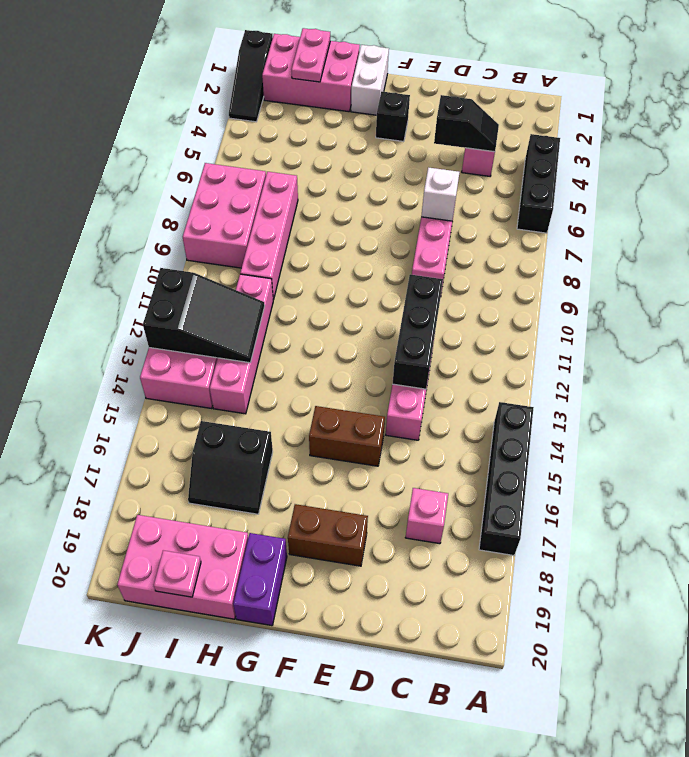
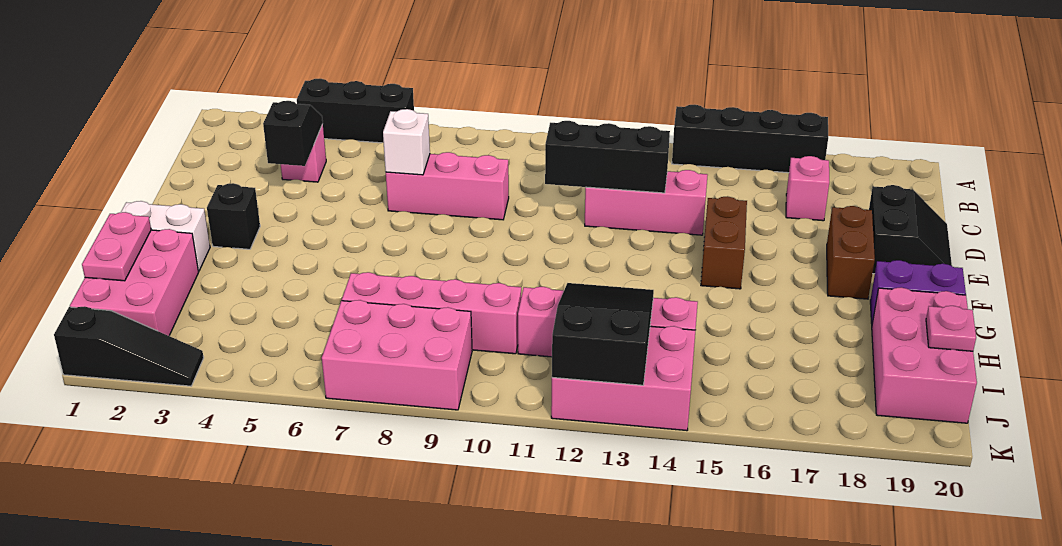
black slope H16:I17 level 1 top 16 -> black slope D19:E20 level 1 top 19
pink plate I1:I2 level 2 -> pink plate H1:I1 level 2

